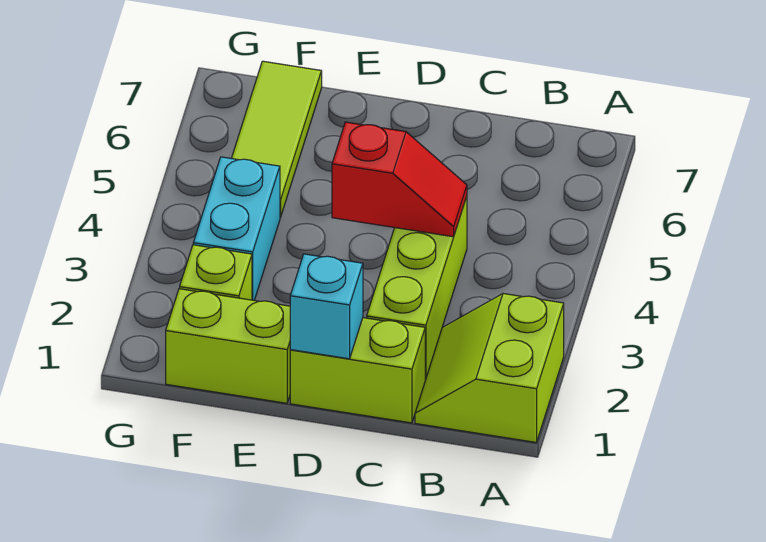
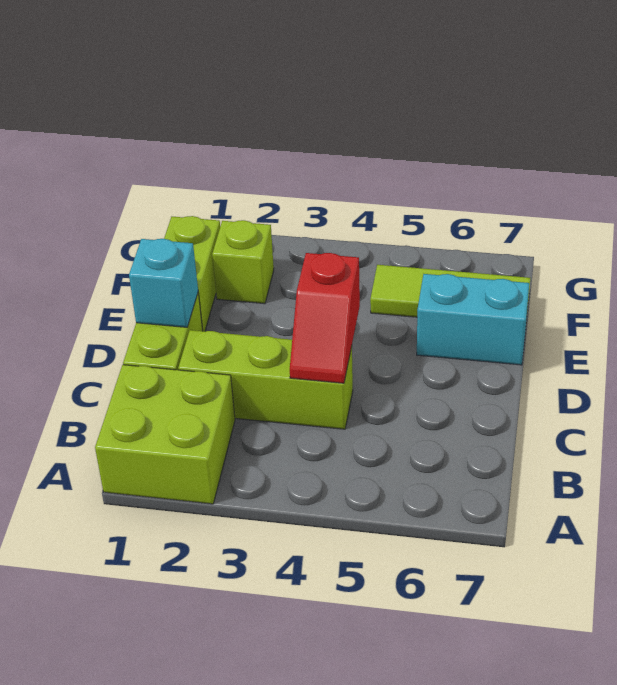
lime slope A1:B2 level 1 top A -> lime brick A1:B2 level 1
cyan brick F3:F4 level 1 -> cyan brick E6:E7 level 1

